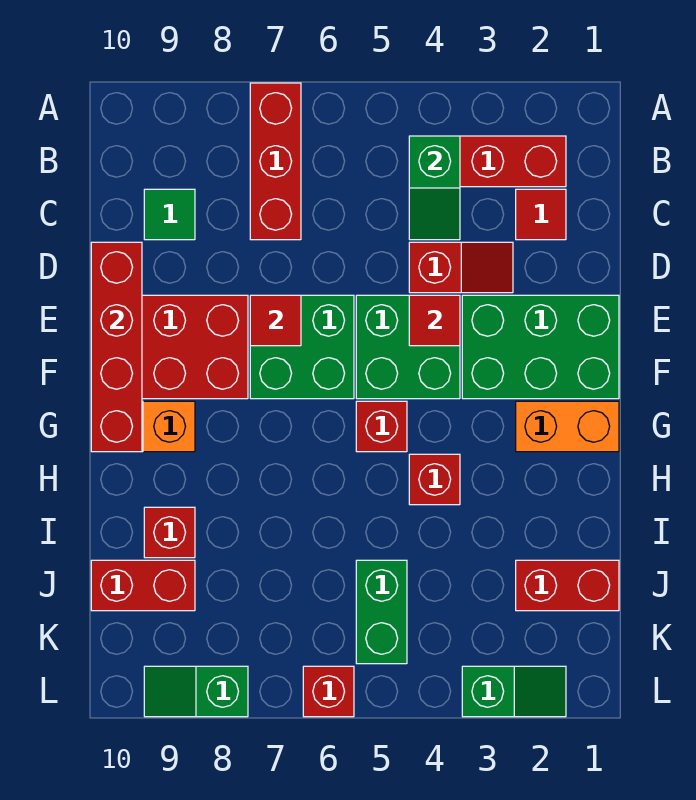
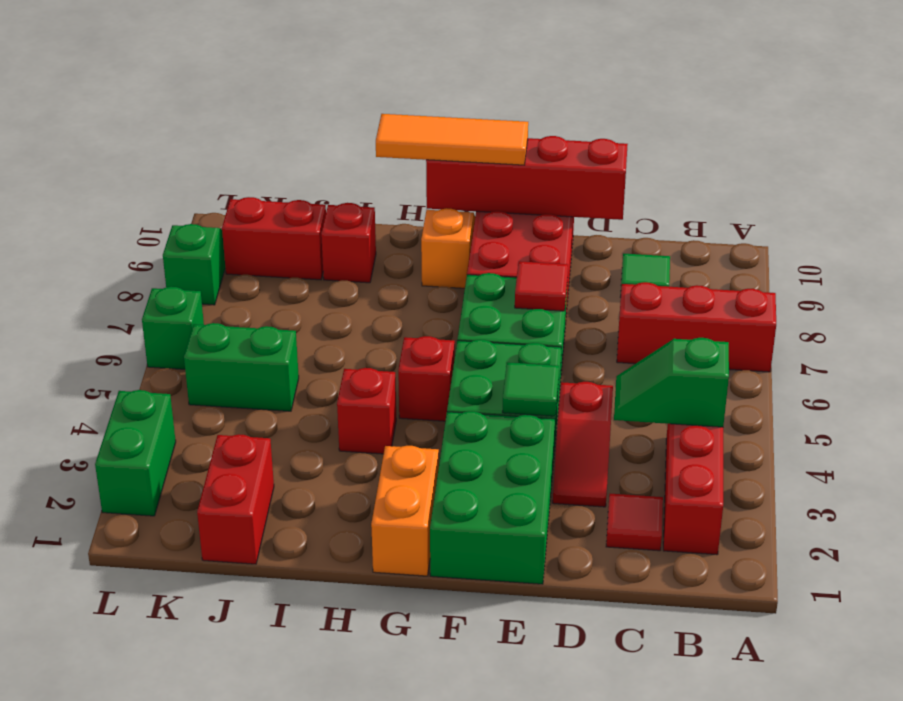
red tile E4 level 2 -> green tile E4 level 2
none -> orange tile F10:H10 level 3
red brick J9:J10 level 1 -> red brick J9:K9 level 1
green slope L2:L3 level 1 top 3 -> green brick L2:L3 level 1
red brick L6 level 1 -> green brick L6 level 1

